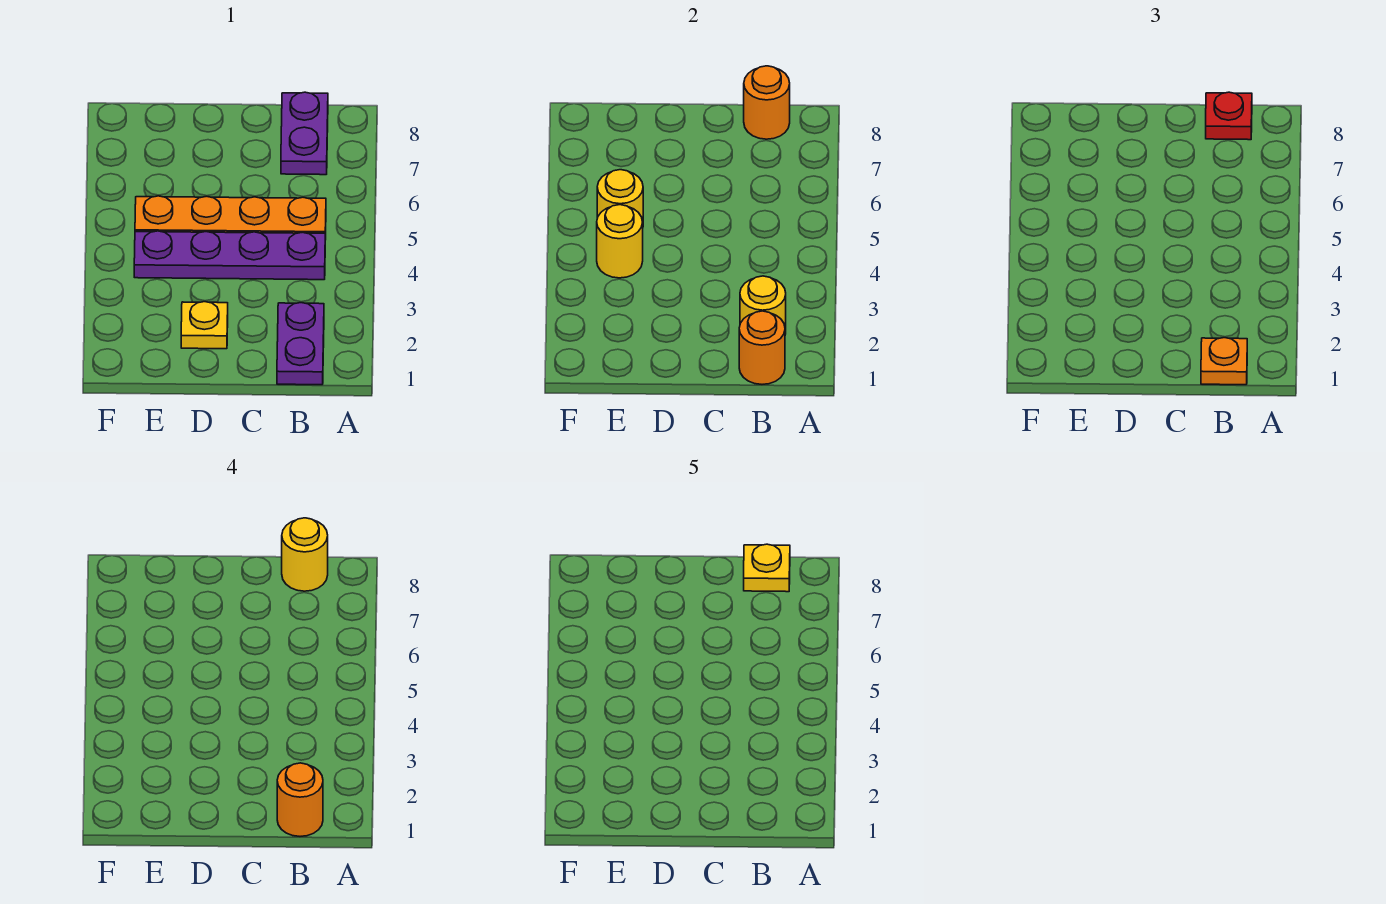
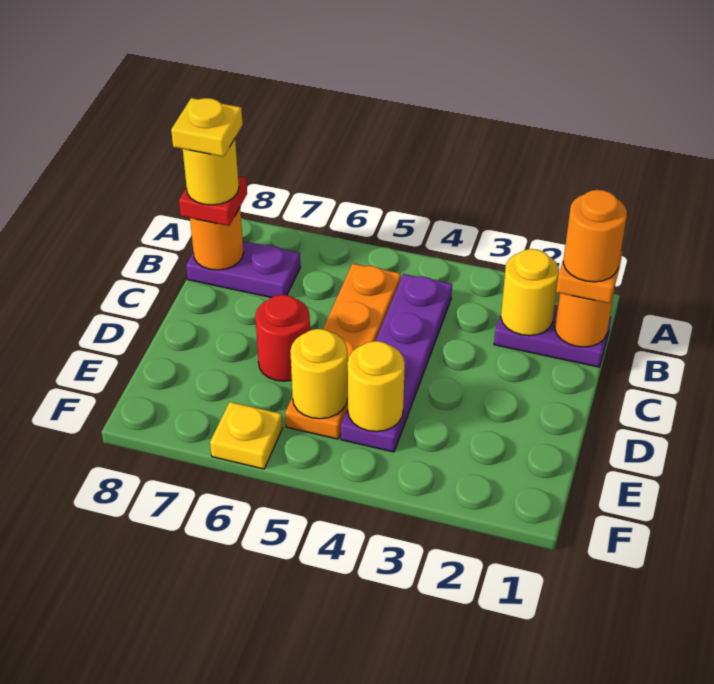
yellow plate D2 level 1 -> yellow plate F6 level 1
none -> red round brick D6 level 1

